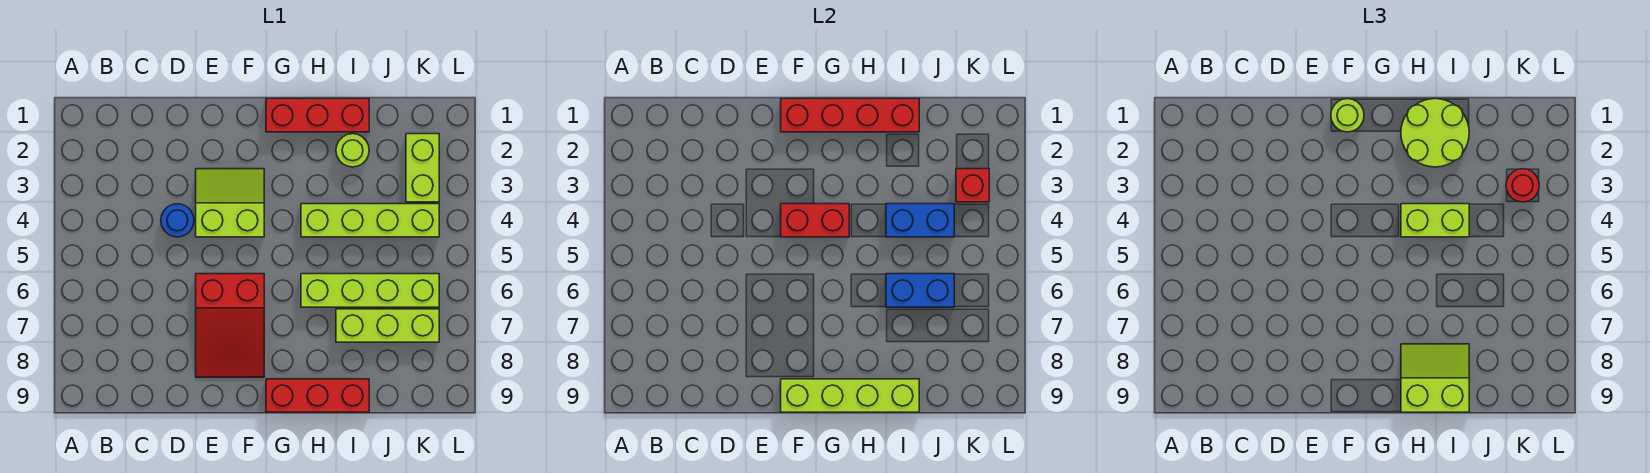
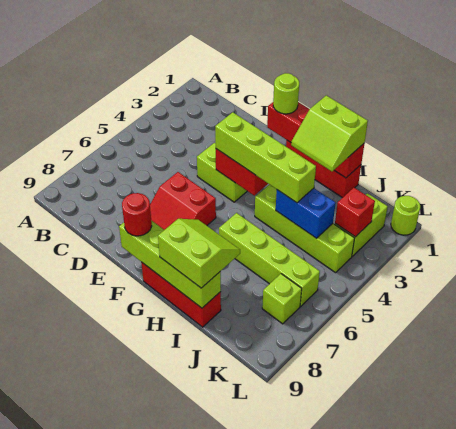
blue round brick D4 level 1 -> none
red slope E6:F8 level 1 top 6 -> red slope E6:F7 level 1 top 6
lime round brick H1:I2 level 3 -> lime slope H1:I2 level 3 top 1
lime brick H4:I4 level 3 -> lime brick F4:I4 level 3
lime round brick I2 level 1 -> lime round brick L1 level 1
blue brick I6:J6 level 2 -> none
lime brick I7:K7 level 1 -> lime brick K7 level 1
red round brick K3 level 3 -> red round brick F9 level 3

